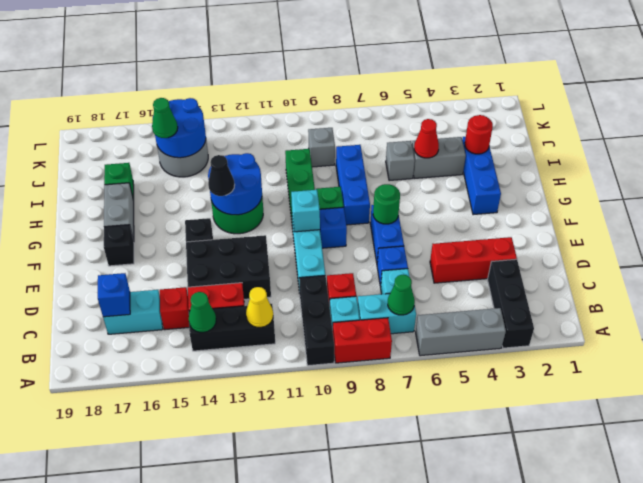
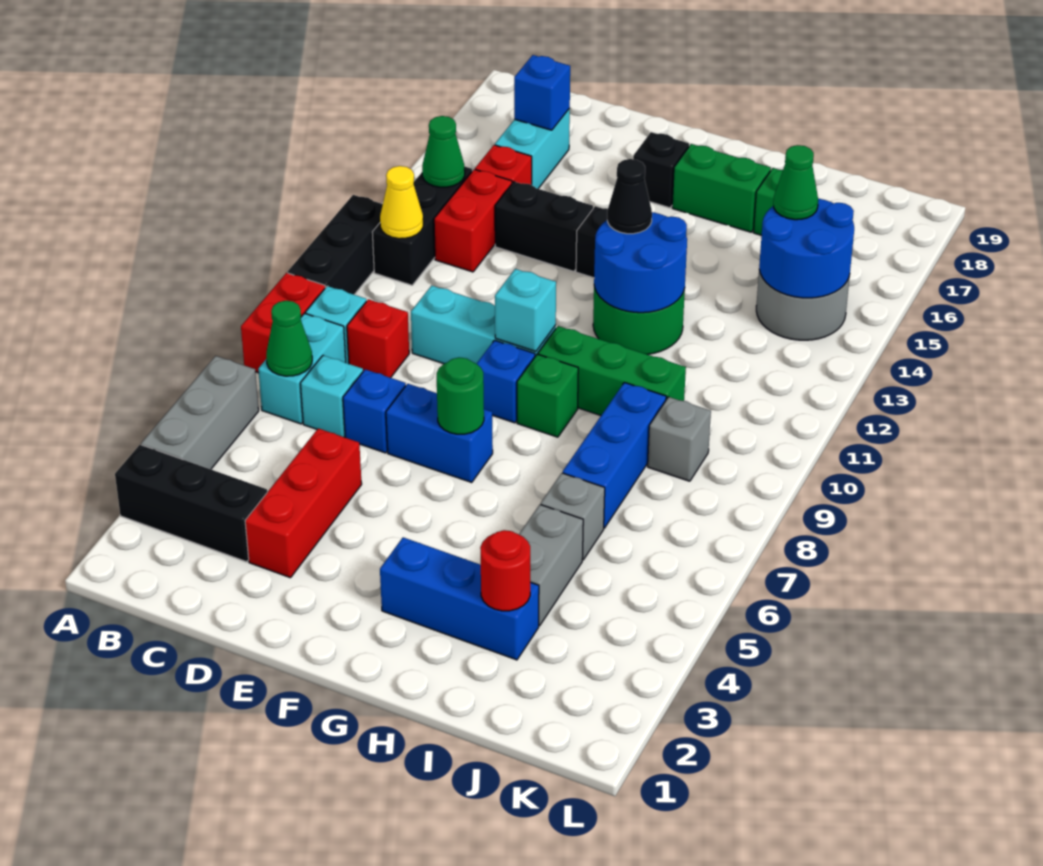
black brick A10:C10 level 1 -> black brick A10:A12 level 1
black brick D12:E14 level 1 -> black brick D14:E14 level 1
blue brick G8:I8 level 1 -> blue brick I7:I9 level 1
grey brick G17:H17 level 1 -> green brick G17:H17 level 1
red cone I5 level 2 -> none

